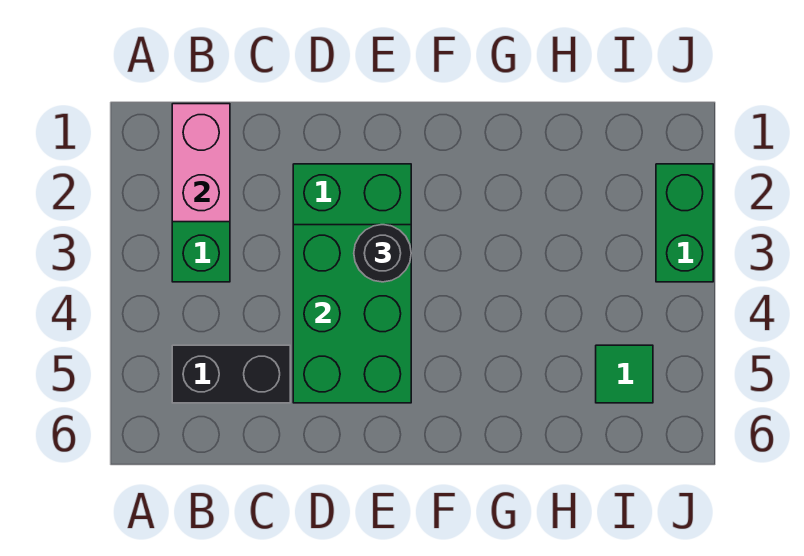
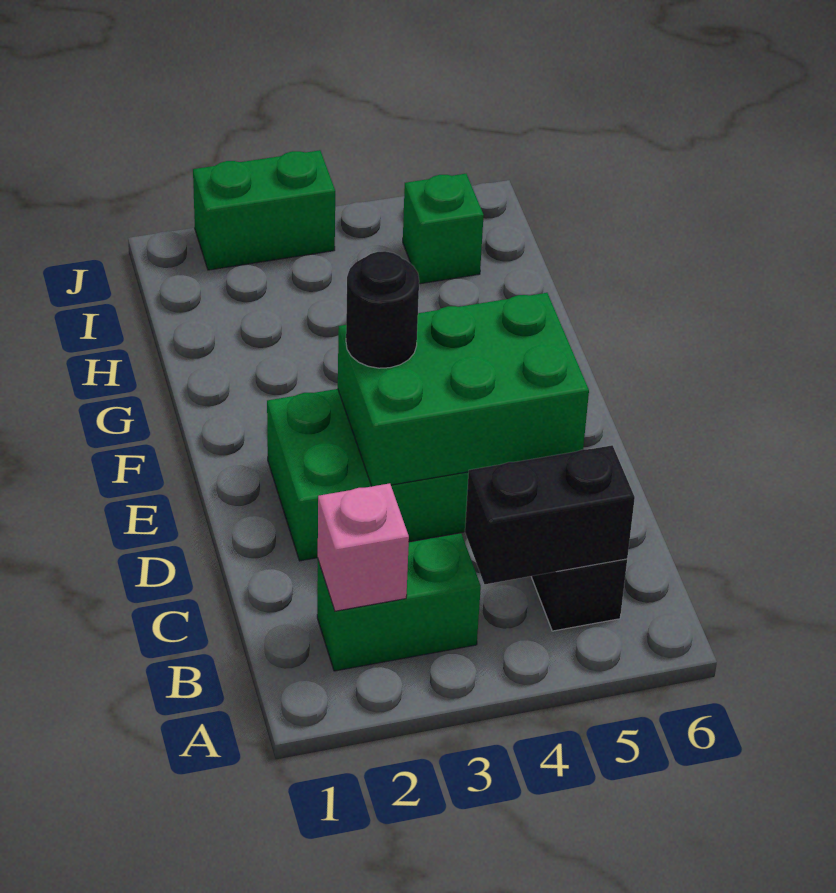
pink brick B1:B2 level 2 -> pink brick B2 level 2
none -> black brick B4:B5 level 2
green tile I5 level 1 -> green brick I5 level 1

